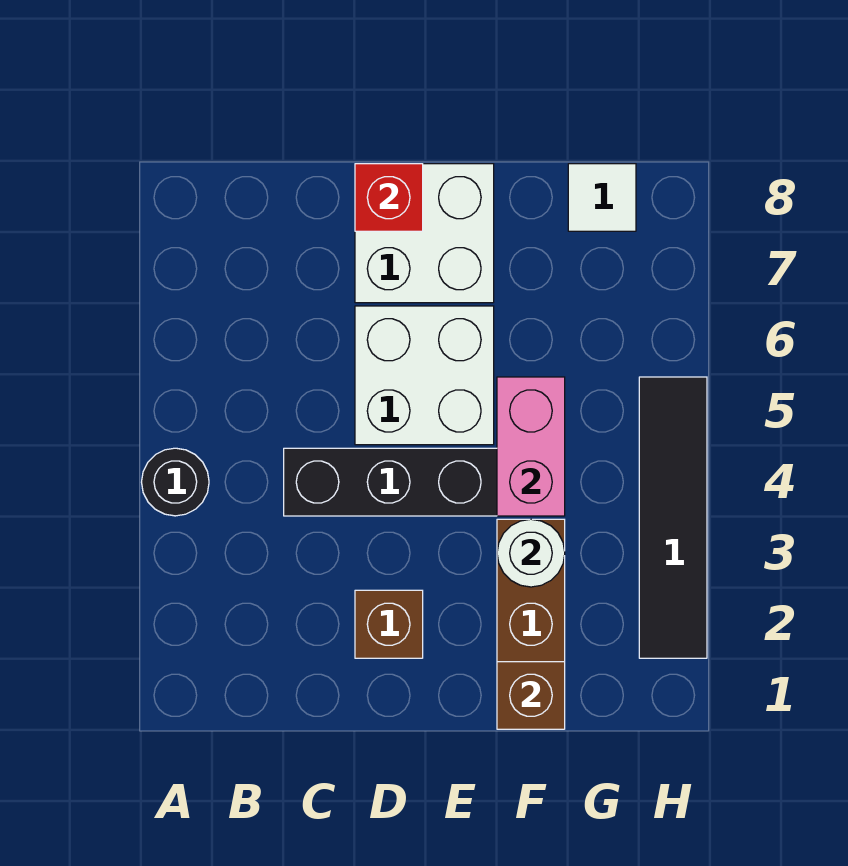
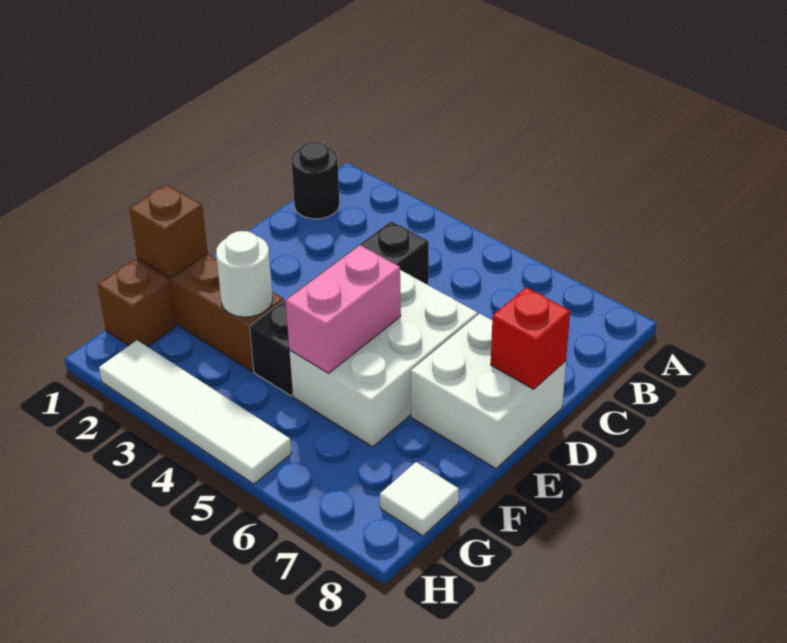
black round brick A4 level 1 -> black round brick B1 level 1
brown brick D2 level 1 -> brown brick G1 level 1
white brick D5:E6 level 1 -> white brick D5:F6 level 1
pink brick F4:F5 level 2 -> pink brick E5:F5 level 2
black tile H2:H5 level 1 -> white tile H2:H5 level 1

